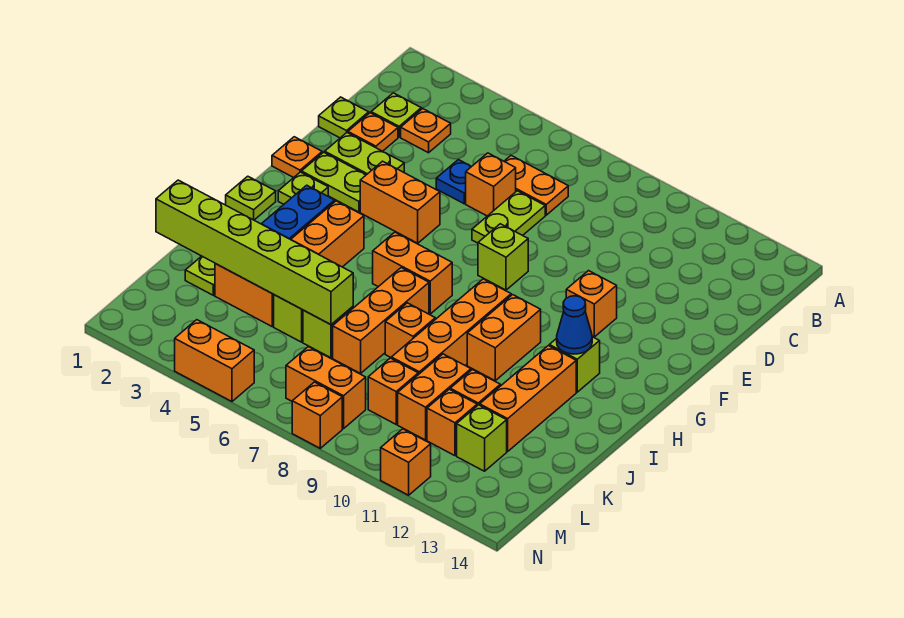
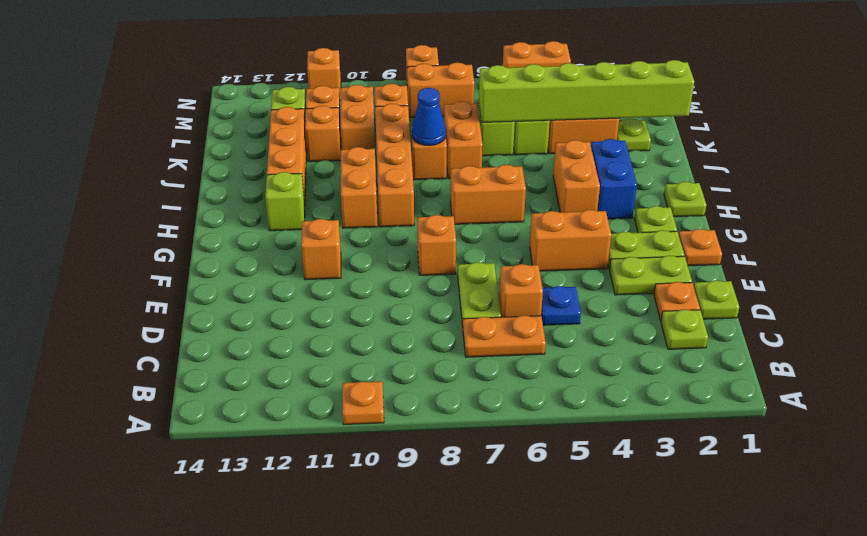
orange plate C3 level 1 -> orange plate A10 level 1
lime brick F8 level 1 -> orange brick F8 level 1
blue cone H12 level 2 -> blue cone J8 level 2
orange brick I7:K7 level 1 -> orange brick J7:K7 level 1

